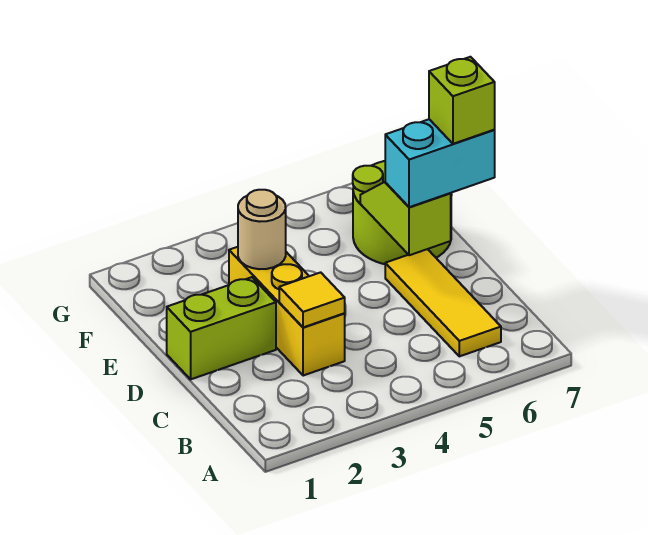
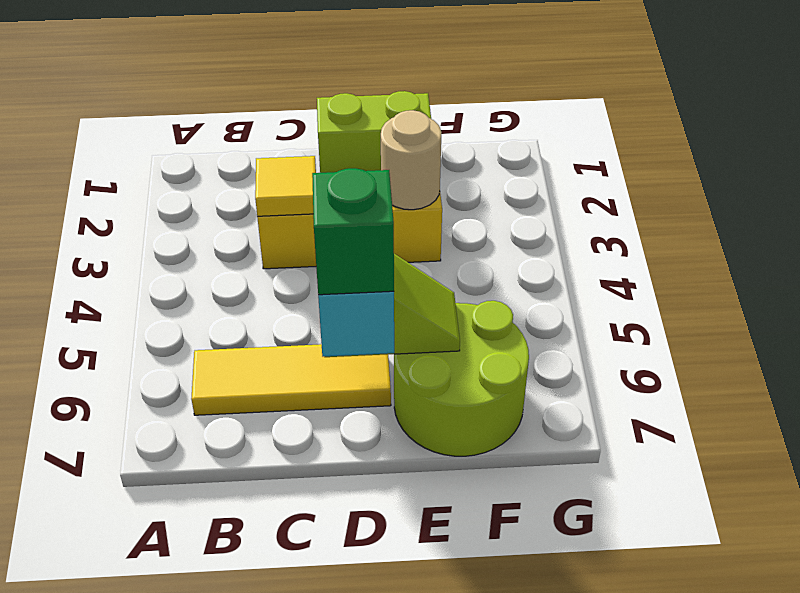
lime brick D1:D2 level 1 -> lime brick D1:E1 level 1
lime brick D7 level 4 -> green brick D7 level 4

